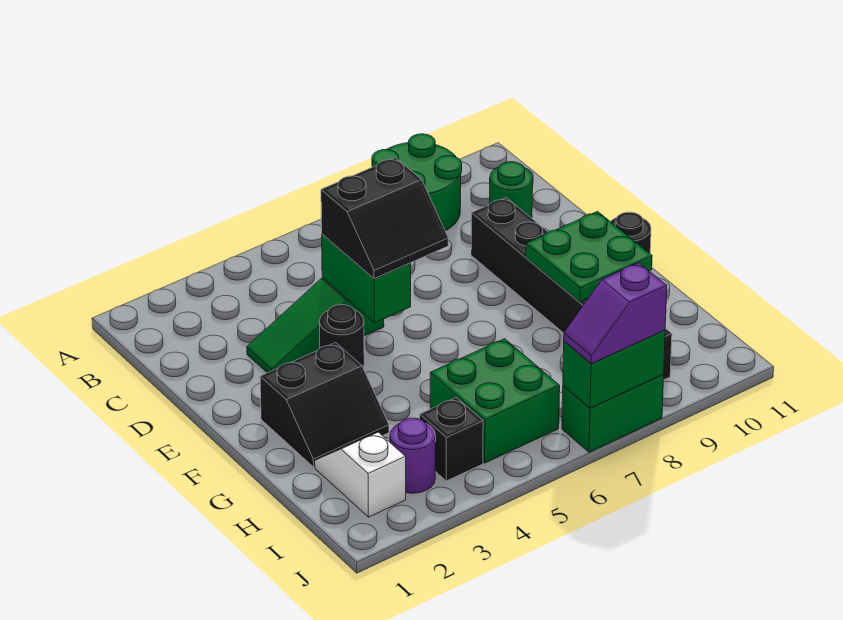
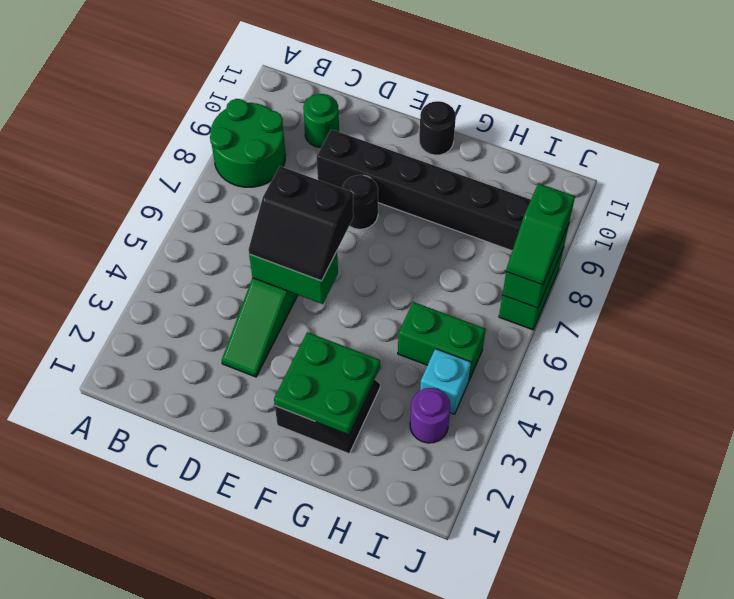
black slope D5:E6 level 3 top D -> black slope D5:E6 level 3 top 6
black round brick E4 level 1 -> black round brick E8 level 1
green plate F9:G10 level 2 -> green plate F2:G3 level 2
white slope H2:I2 level 1 top I -> none
green brick H5:I6 level 1 -> green brick H5:I5 level 1
black brick I4 level 1 -> cyan brick I4 level 1
purple slope J7:J8 level 3 top 8 -> green slope J7:J8 level 3 top 8

